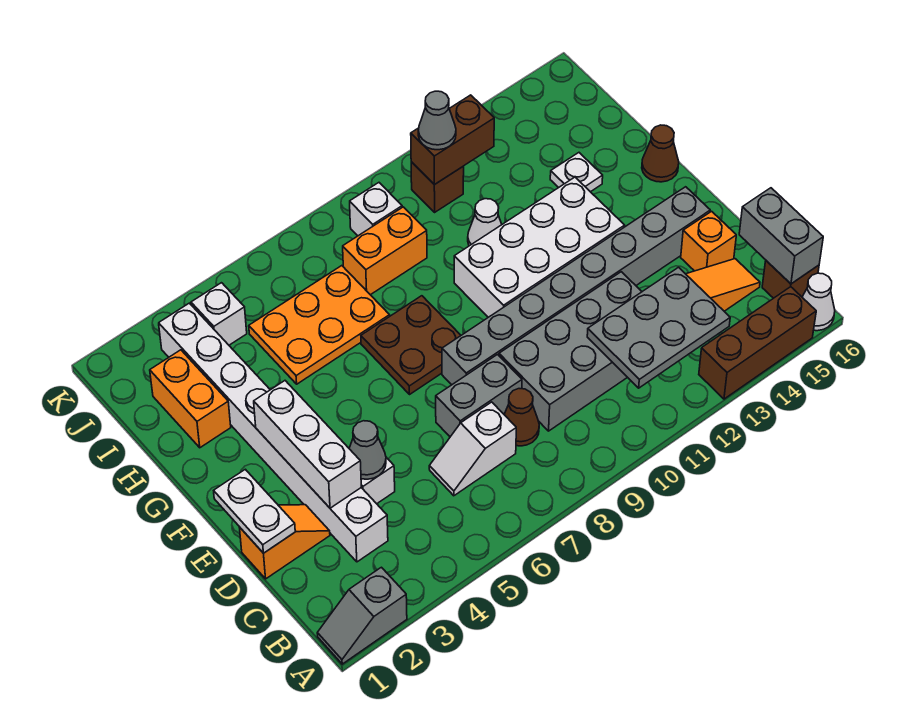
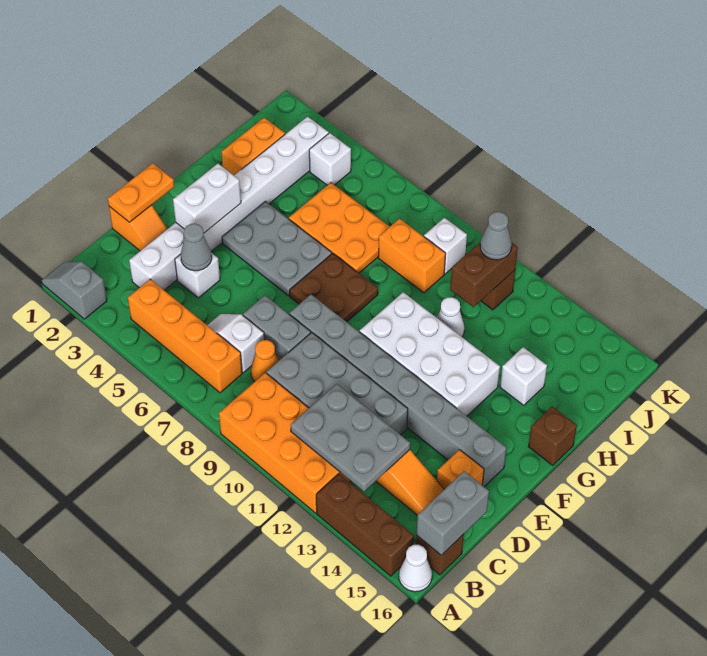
none -> orange brick A9:B12 level 1
none -> orange brick B4:B7 level 1
brown cone C8 level 1 -> orange cone C8 level 1
white plate D1:E1 level 2 -> orange plate D1:E1 level 2
white brick D3:F3 level 2 -> white brick E3:F3 level 2
none -> grey plate F4:G6 level 1
brown cone G16 level 1 -> brown brick G16 level 1
white plate H14 level 1 -> white brick H14 level 1
brown brick J11:J12 level 2 -> brown brick I11:J11 level 2

